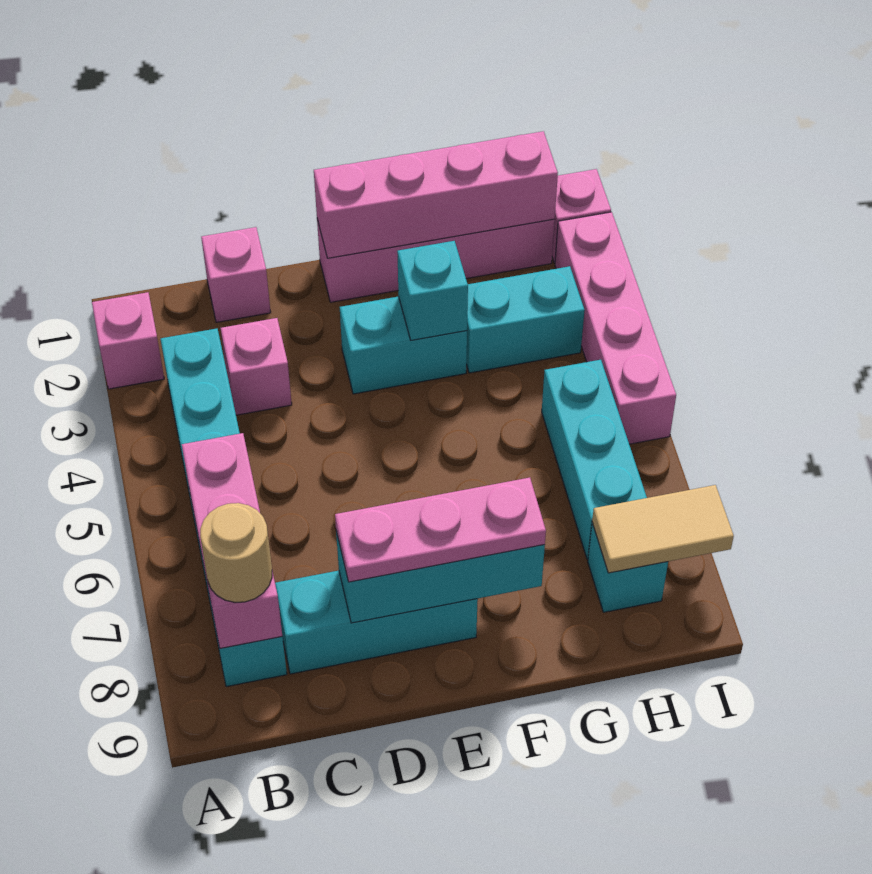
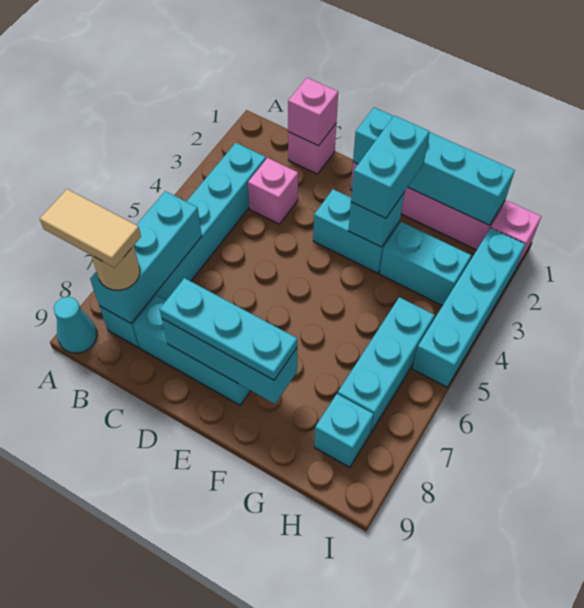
pink brick A2 level 1 -> pink brick C1 level 2
none -> cyan cone A9 level 1
pink brick B6:B8 level 2 -> cyan brick B6:B8 level 2
pink plate D8:F8 level 3 -> cyan plate D8:F8 level 3
pink brick E1:H1 level 2 -> cyan brick E1:H1 level 2
none -> cyan brick F2:F3 level 3
tan tile H8:I8 level 2 -> tan tile A8:B8 level 4
pink brick I2:I5 level 1 -> cyan brick I2:I5 level 1

